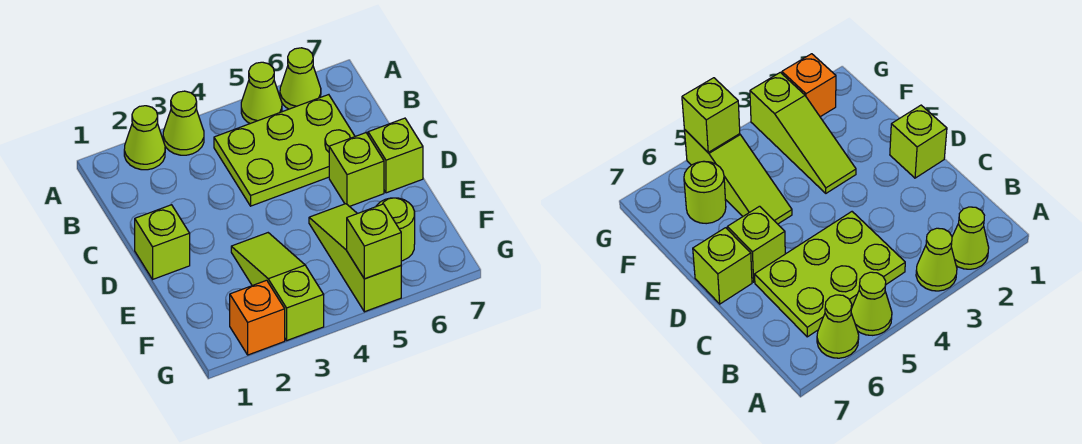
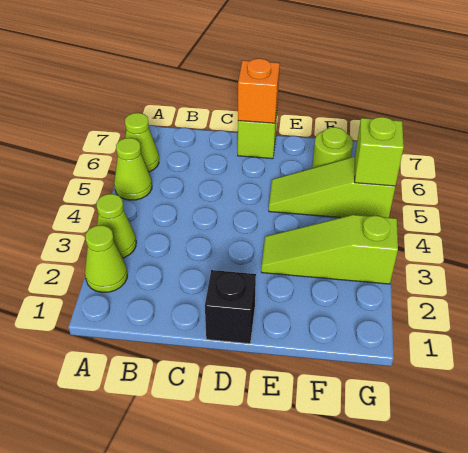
lime plate B4:C6 level 1 -> none
lime brick D1 level 1 -> black brick D1 level 1
lime brick D6 level 1 -> none
orange brick G2 level 1 -> orange brick D7 level 2

